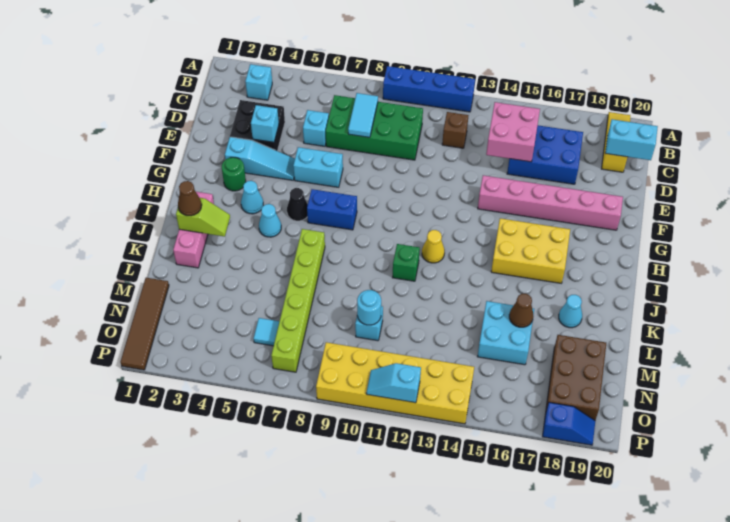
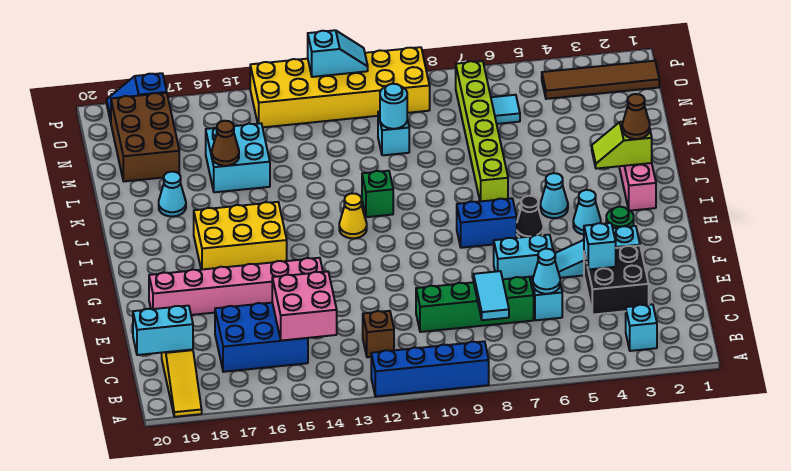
green brick C7:D10 level 1 -> green brick D7:D10 level 1
none -> cyan cone D6 level 2
brown tile M1:P1 level 1 -> brown tile O1:O4 level 1

